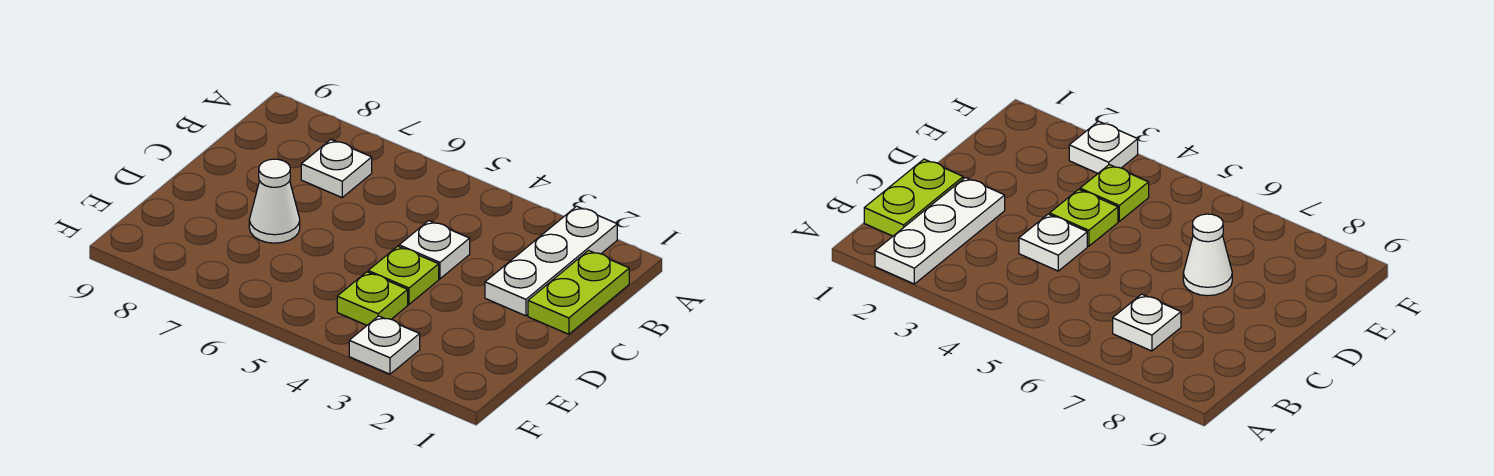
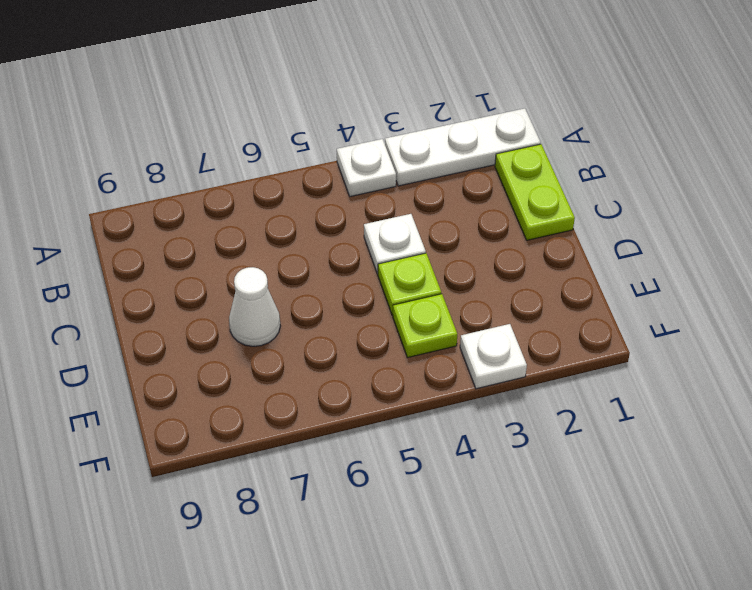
white plate A2:C2 level 1 -> white plate A1:A3 level 1
white plate B7 level 1 -> white plate A4 level 1

